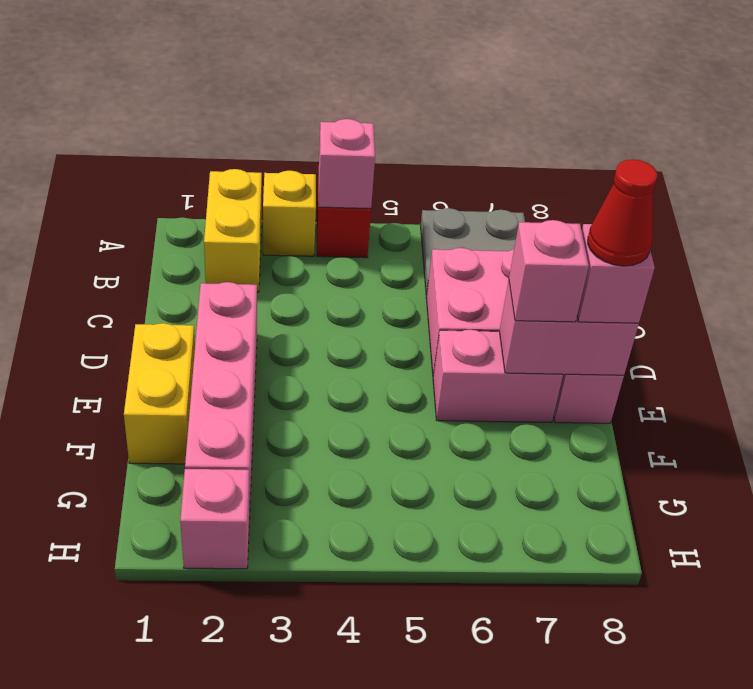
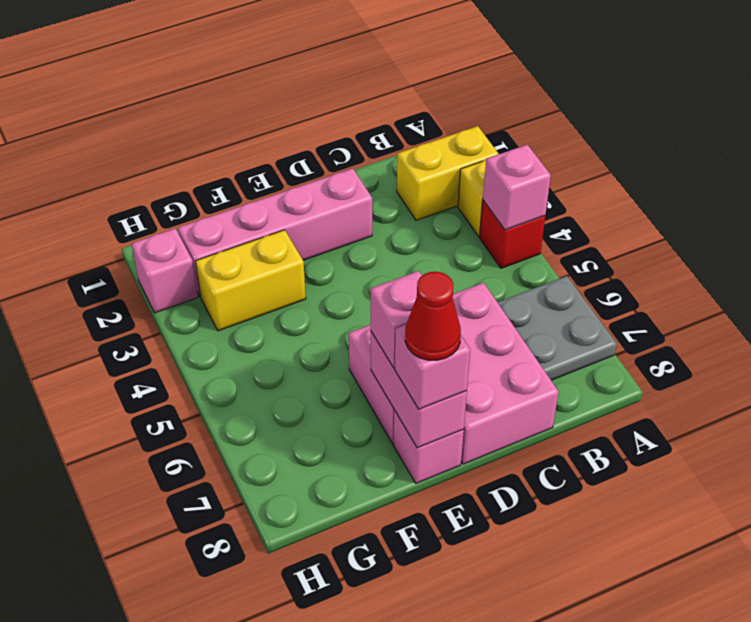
yellow brick E1:F1 level 1 -> yellow brick F3:G3 level 1

